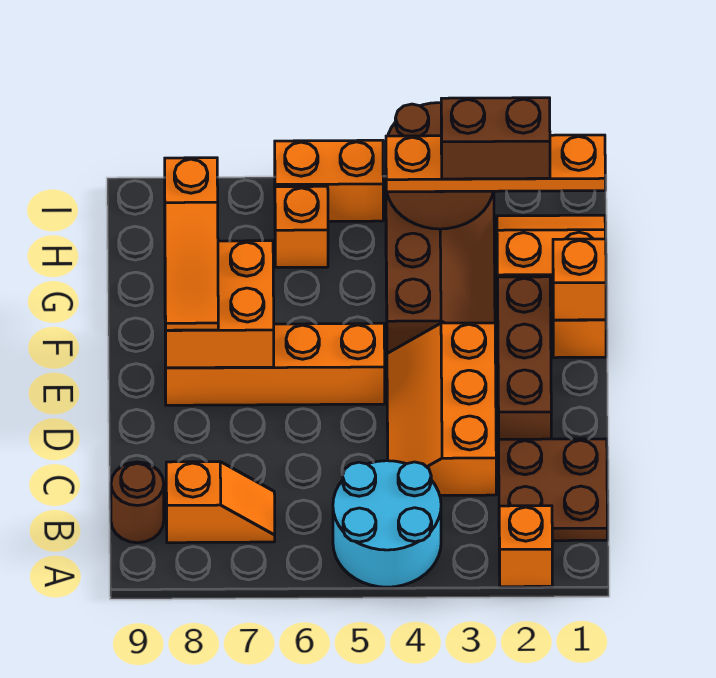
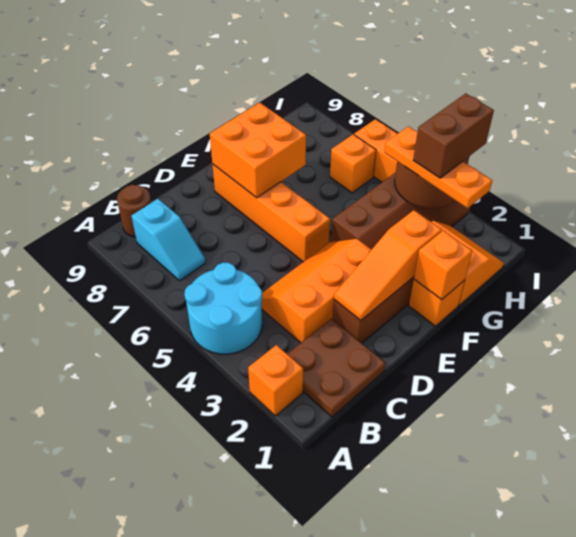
orange slope B7:B8 level 1 top 8 -> cyan slope B7:B8 level 1 top 8
orange slope E8:G8 level 3 top G -> orange slope D2:F2 level 2 top F
orange plate H1:H4 level 3 -> orange plate H2:H4 level 3
brown brick H2:H3 level 4 -> brown brick H3:I3 level 4

